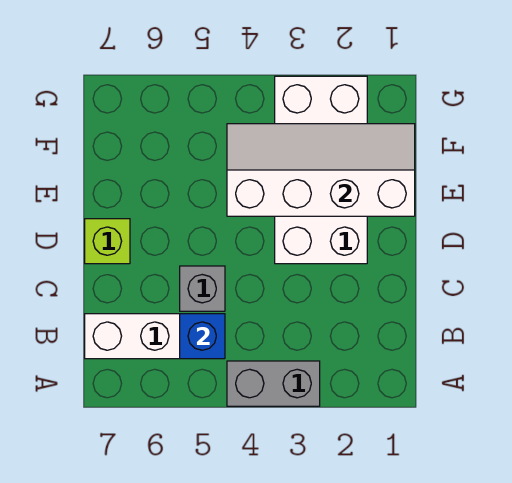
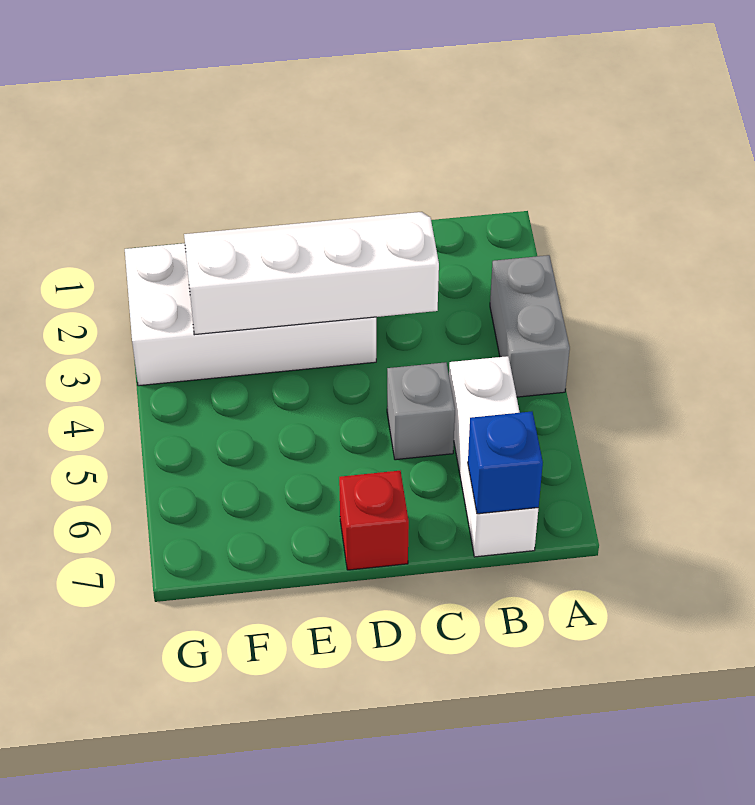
blue brick B5 level 2 -> blue brick B7 level 2
lime brick D7 level 1 -> red brick D7 level 1
white slope E1:F4 level 2 top E -> white slope C2:F3 level 2 top 3

